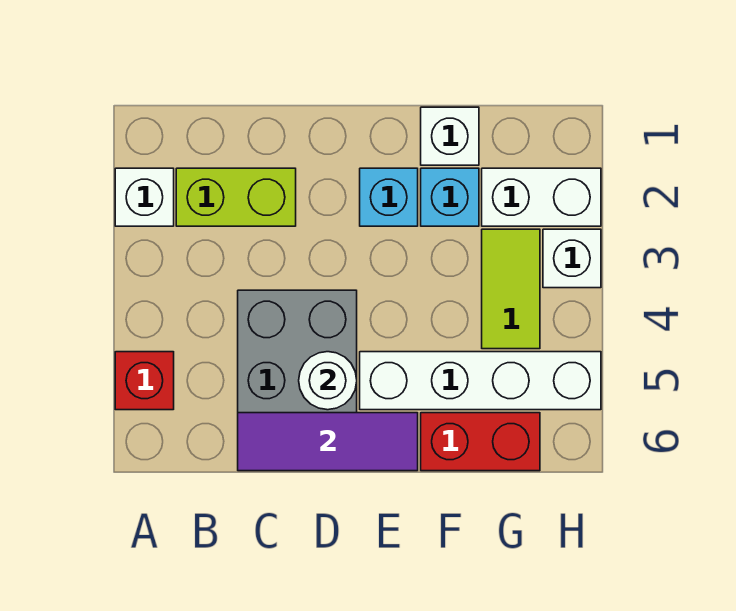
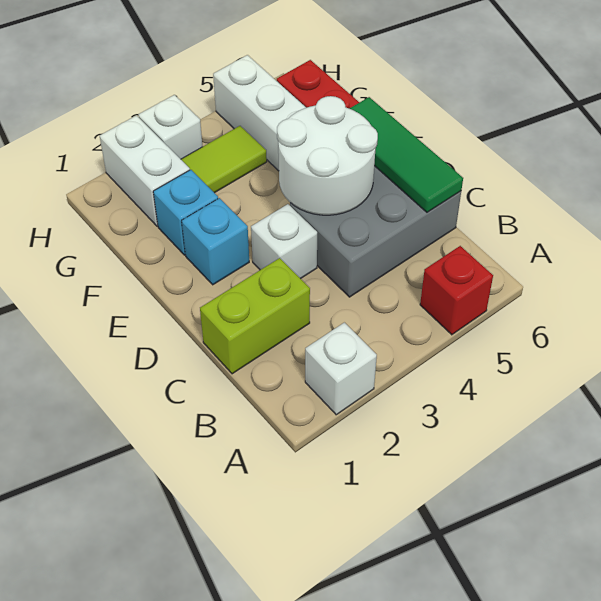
lime brick B2:C2 level 1 -> lime brick C1:C2 level 1
purple tile C6:E6 level 2 -> green tile C6:E6 level 2
white round brick D5 level 2 -> white round brick D4:E5 level 2
white brick F1 level 1 -> white brick D3 level 1

